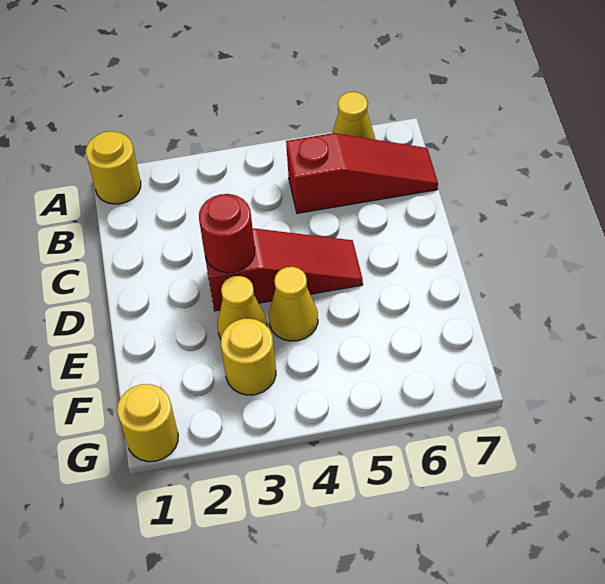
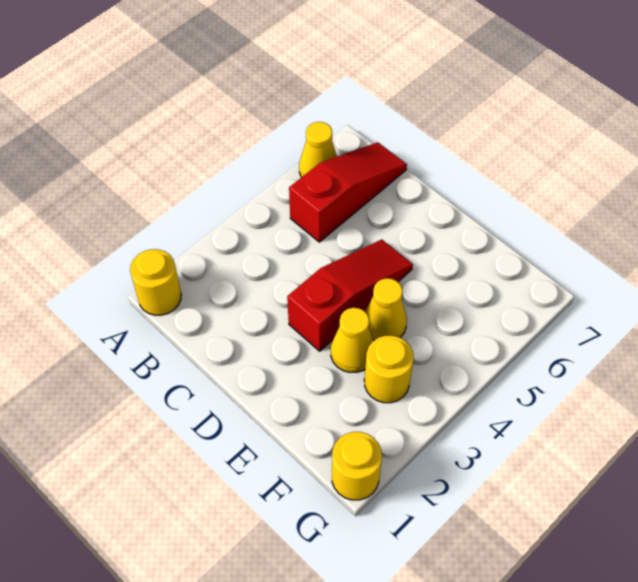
red round brick D3 level 2 -> none

